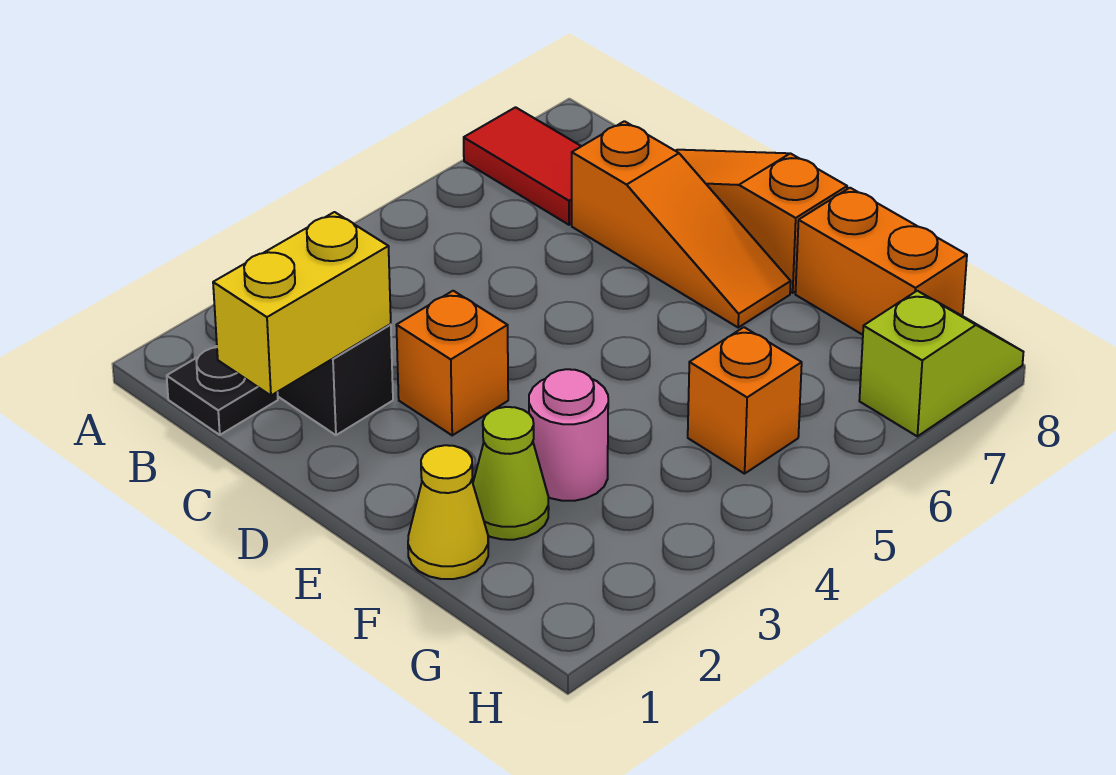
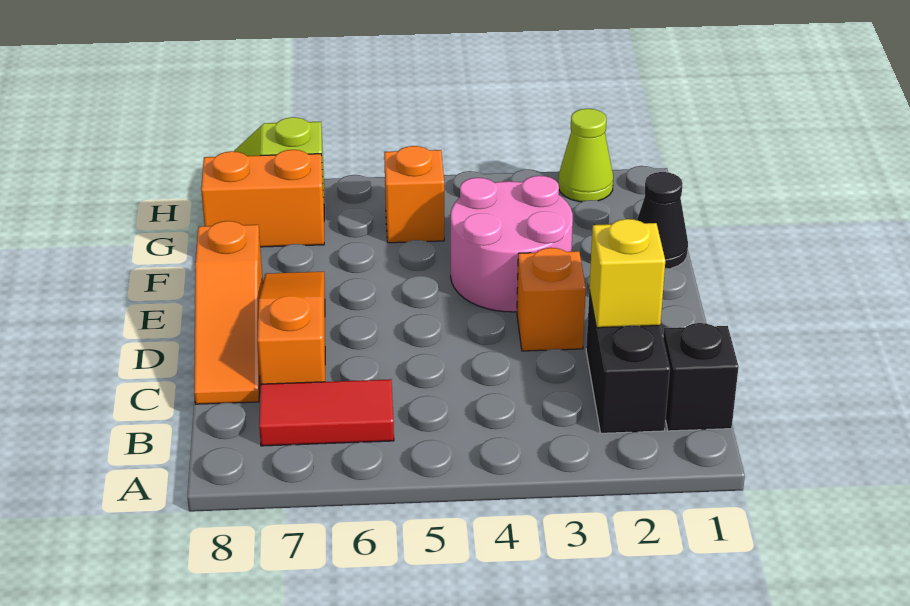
red tile A7:B7 level 1 -> red tile B6:B7 level 1
black plate B1 level 1 -> black brick B1 level 1
yellow brick C1:C2 level 2 -> yellow brick C2 level 2
yellow cone F1 level 1 -> black cone F1 level 1
lime cone F2 level 1 -> lime cone H2 level 1
pink round brick F3 level 1 -> pink round brick E3:F4 level 1
orange brick F8:G8 level 1 -> orange brick G7:G8 level 1

